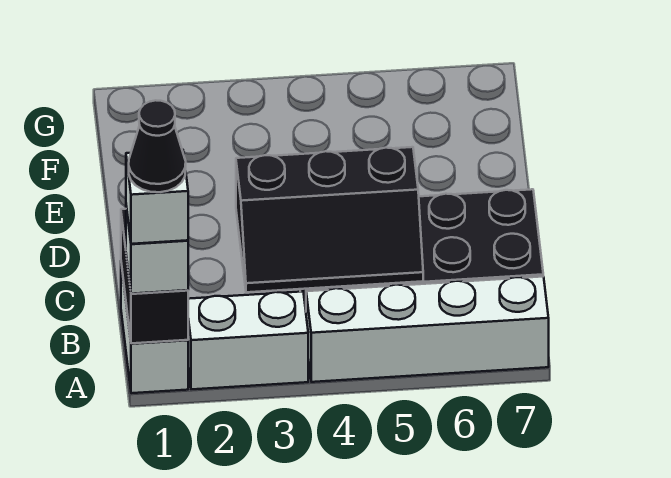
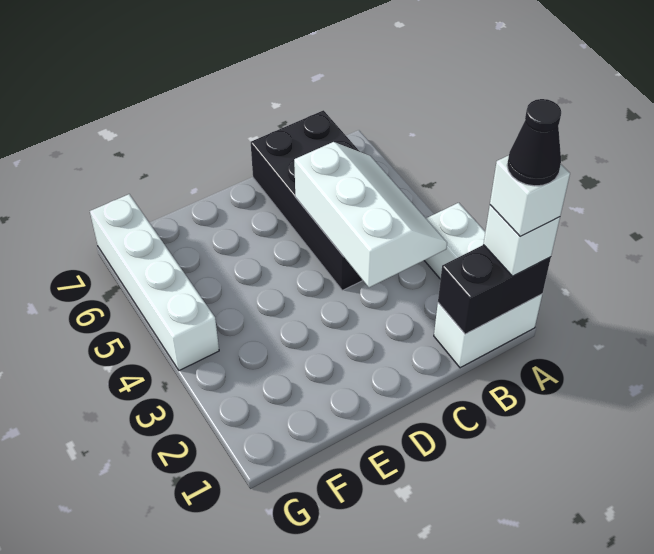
white brick A4:A7 level 1 -> white brick G4:G7 level 1
black slope B3:C5 level 2 top C -> white slope B3:C5 level 2 top C

